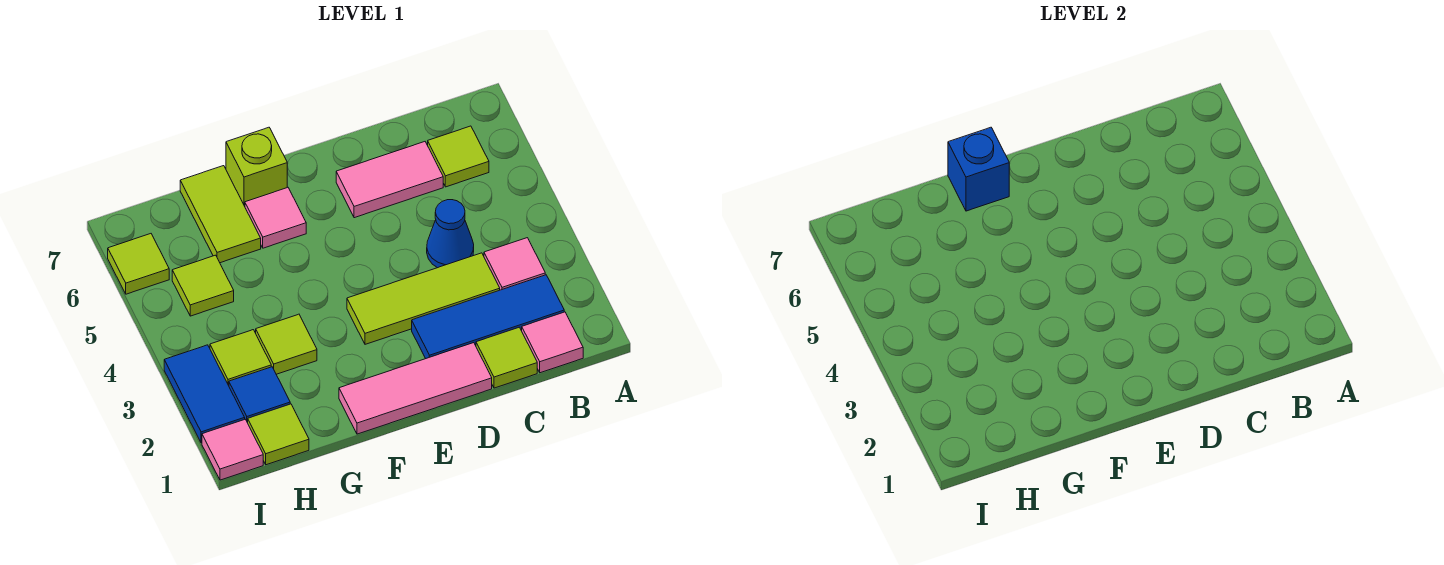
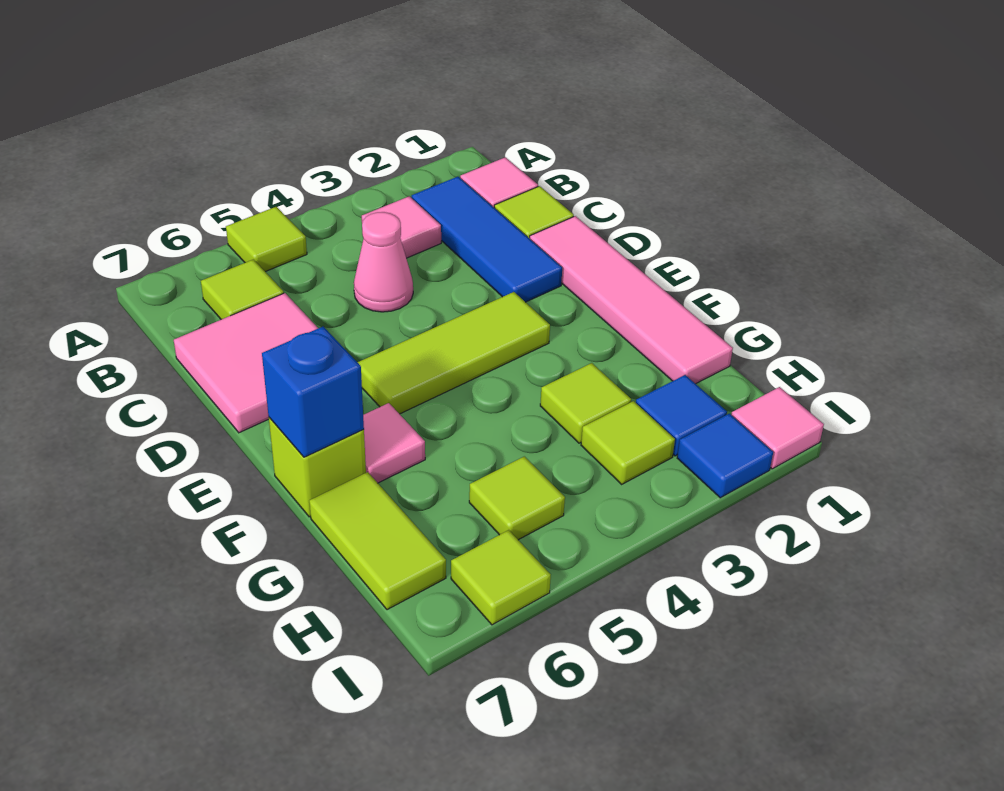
lime tile C3:E3 level 1 -> lime tile E3:E5 level 1
blue cone C4 level 1 -> pink cone C4 level 1
pink tile C6:D6 level 1 -> pink tile C6:D7 level 1
pink tile D1:F1 level 1 -> pink tile D1:G1 level 1
lime tile G6:G7 level 1 -> lime tile G7:H7 level 1
lime tile H1 level 1 -> lime tile A5 level 1
blue tile I2:I3 level 1 -> blue tile I2 level 1

